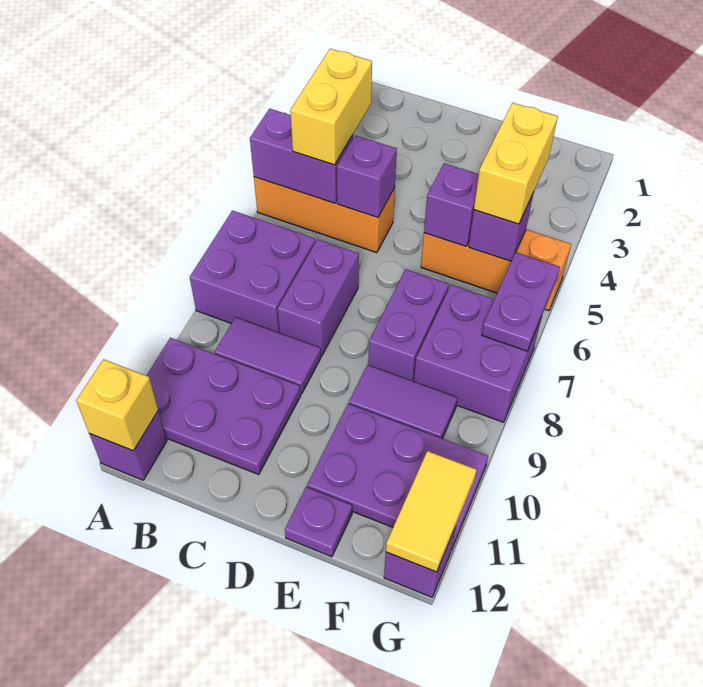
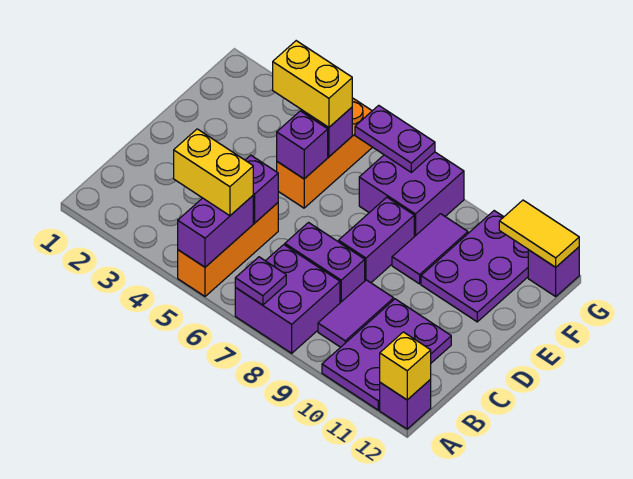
purple brick E7:E8 level 1 -> purple brick D8:E8 level 1
purple plate E12 level 1 -> purple plate A7 level 2

